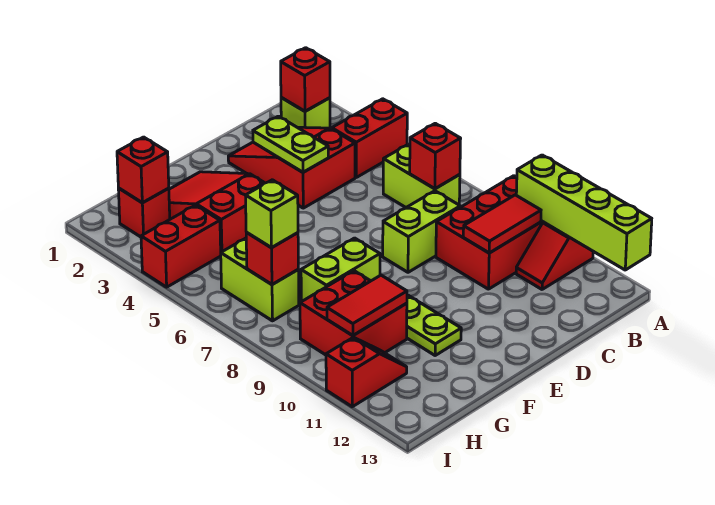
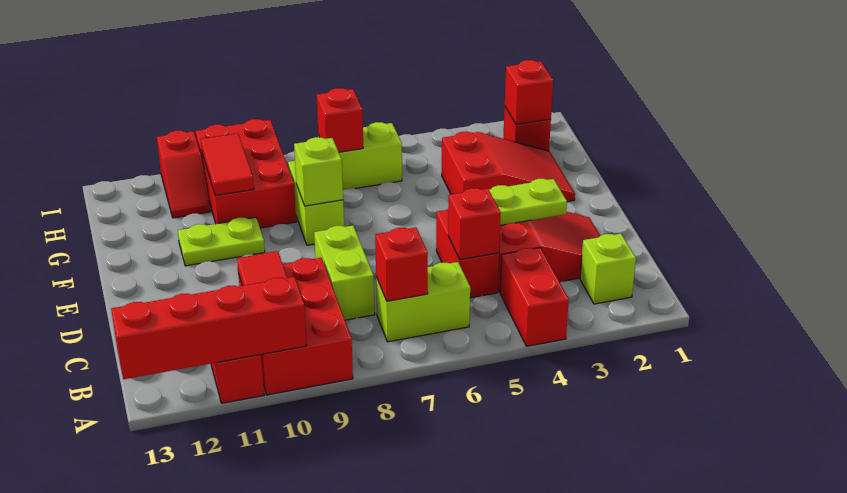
lime brick A10:A13 level 2 -> red brick A10:A13 level 2
red brick B2 level 2 -> red brick C5 level 2
red brick G9:H10 level 1 -> red brick G9:I10 level 1
red brick H4:I4 level 1 -> red brick C5:D5 level 1
lime brick H7 level 3 -> lime brick F8 level 2

